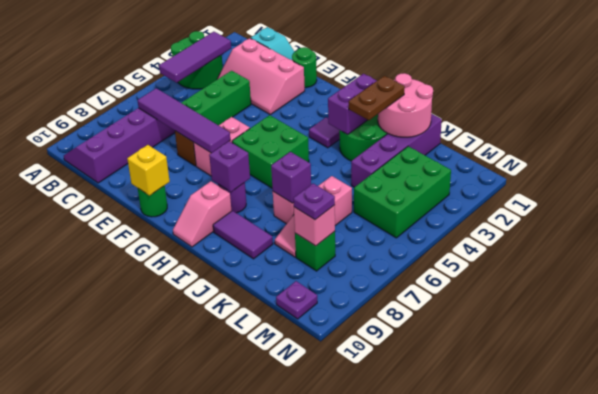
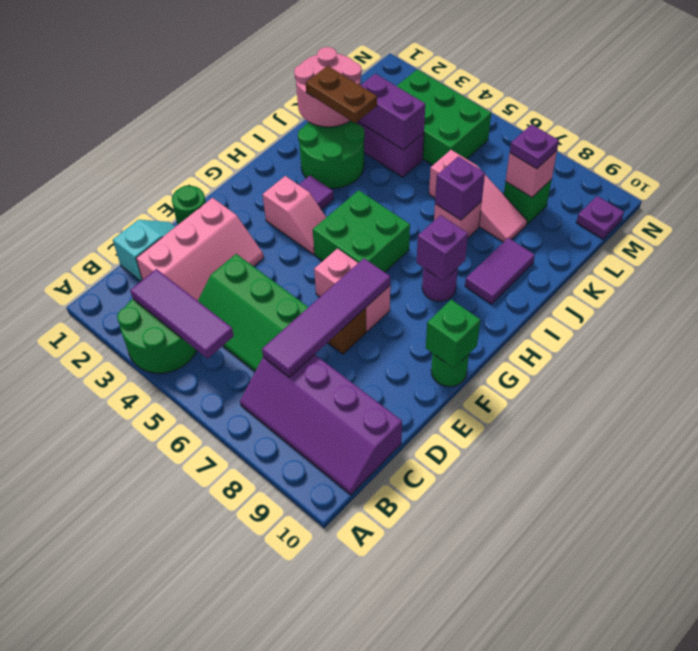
yellow brick F10 level 2 -> green brick F10 level 2
pink slope H9:H10 level 1 top 9 -> pink slope G3:G4 level 1 top 3
purple brick I2:I3 level 2 -> purple brick K3:K4 level 2

